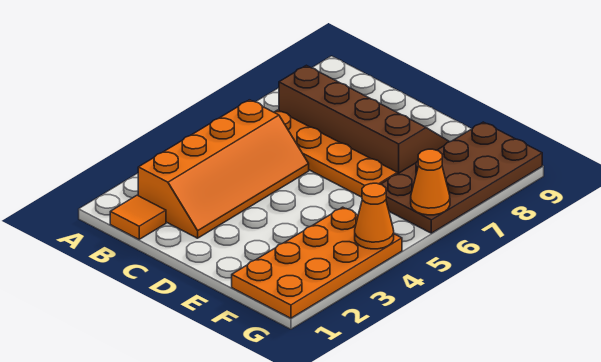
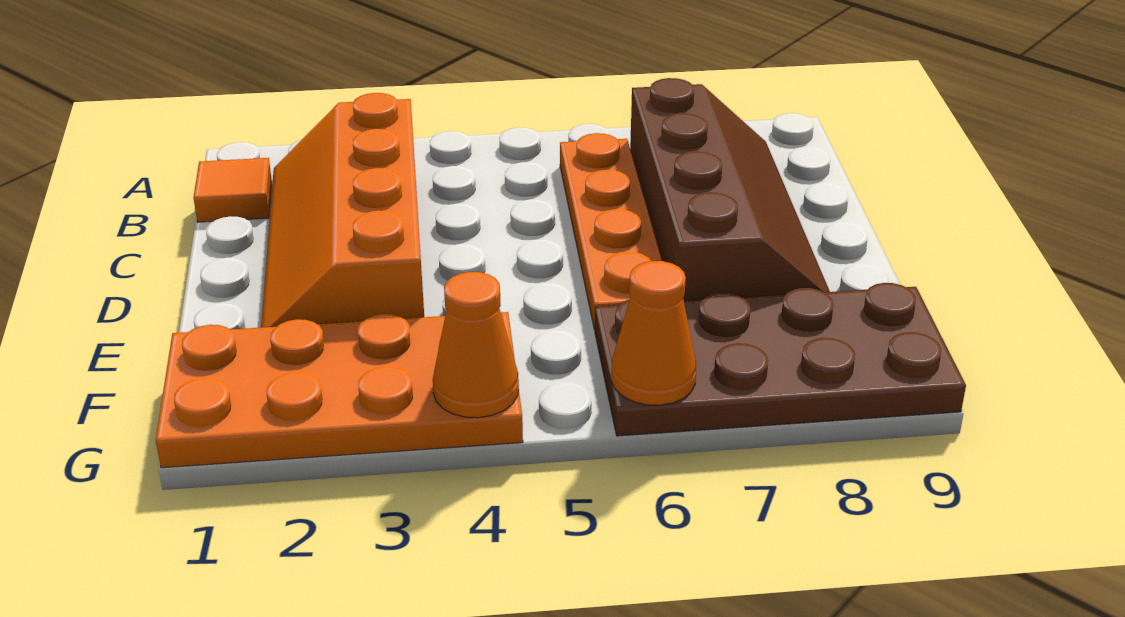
orange slope B2:C5 level 1 top B -> orange slope B2:E3 level 1 top 3

